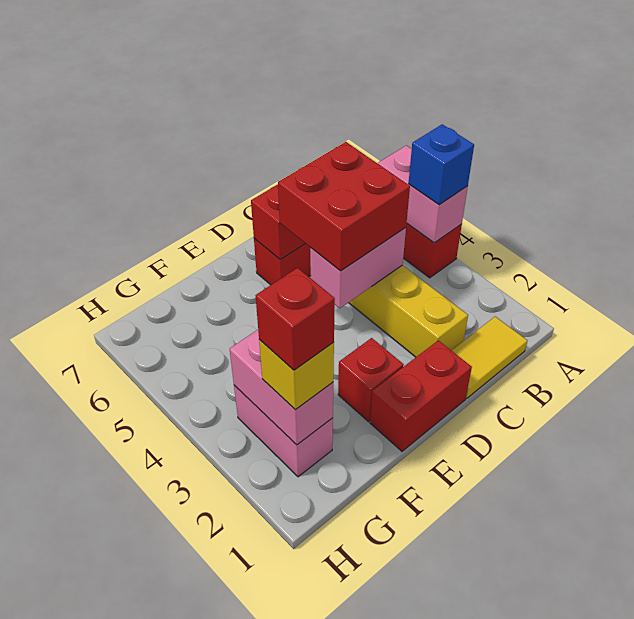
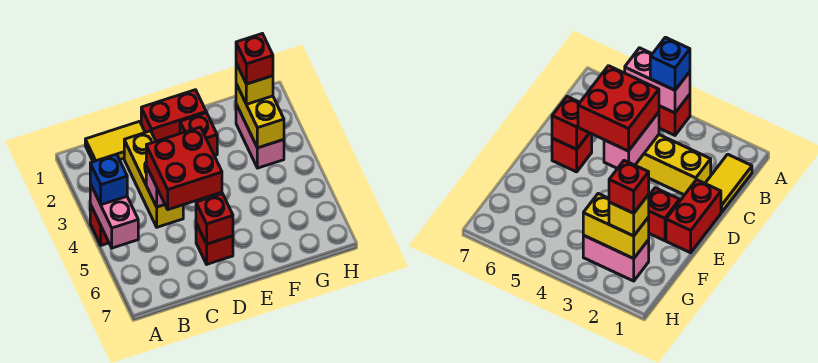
pink brick G2:G3 level 2 -> yellow brick G2:G3 level 2

